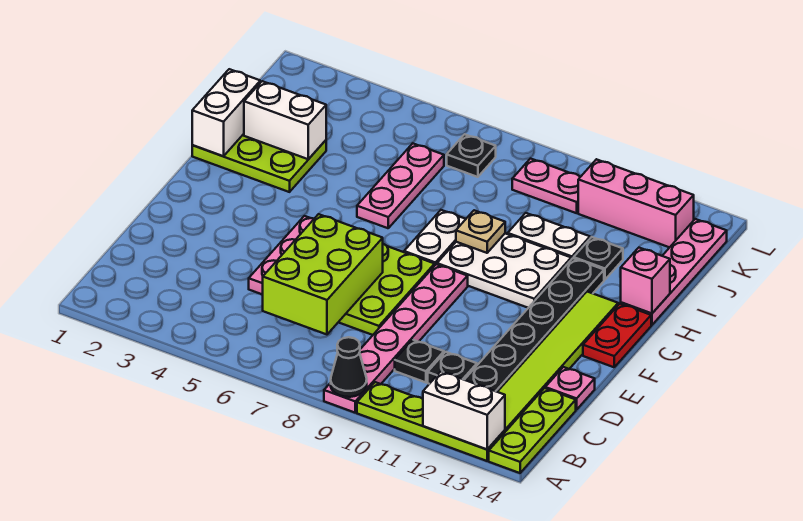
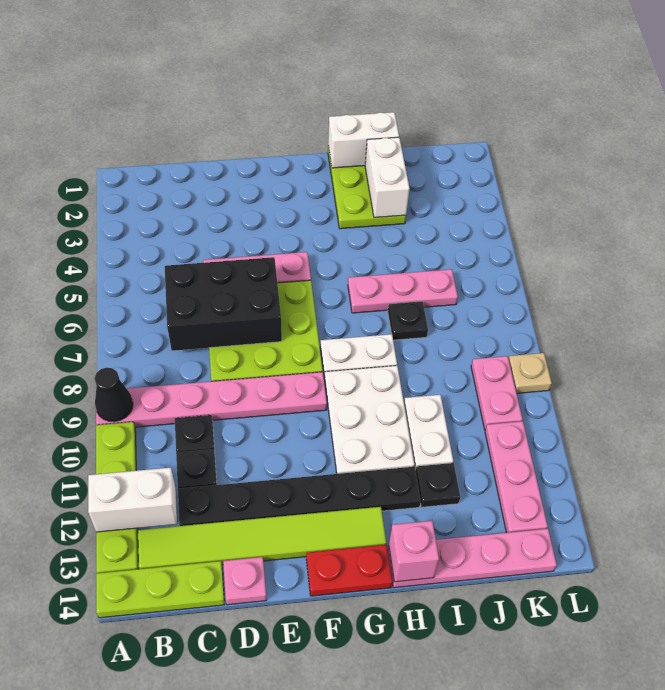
white brick A12:A13 level 2 -> white brick A12:B12 level 2
lime brick C6:E7 level 2 -> black brick C6:E7 level 2
tan plate H9 level 2 -> tan plate L9 level 1
black plate K7 level 1 -> black plate I7 level 1
pink brick K11:K13 level 1 -> pink plate K11:K13 level 1

